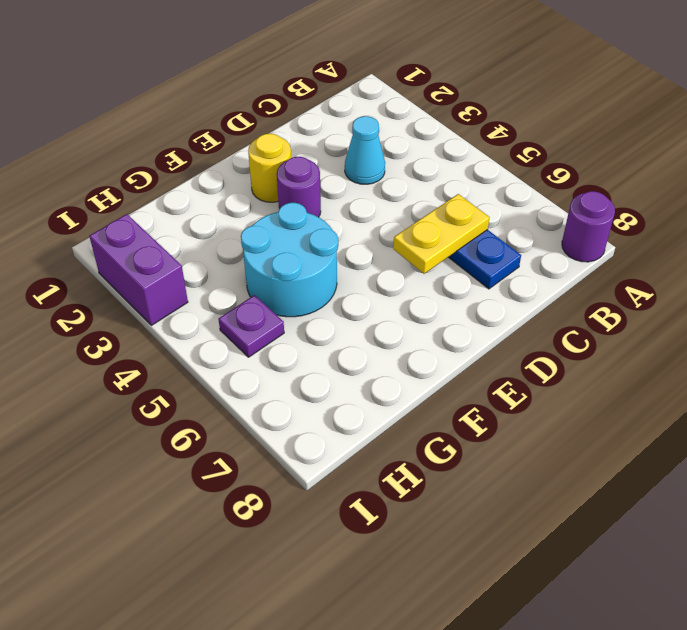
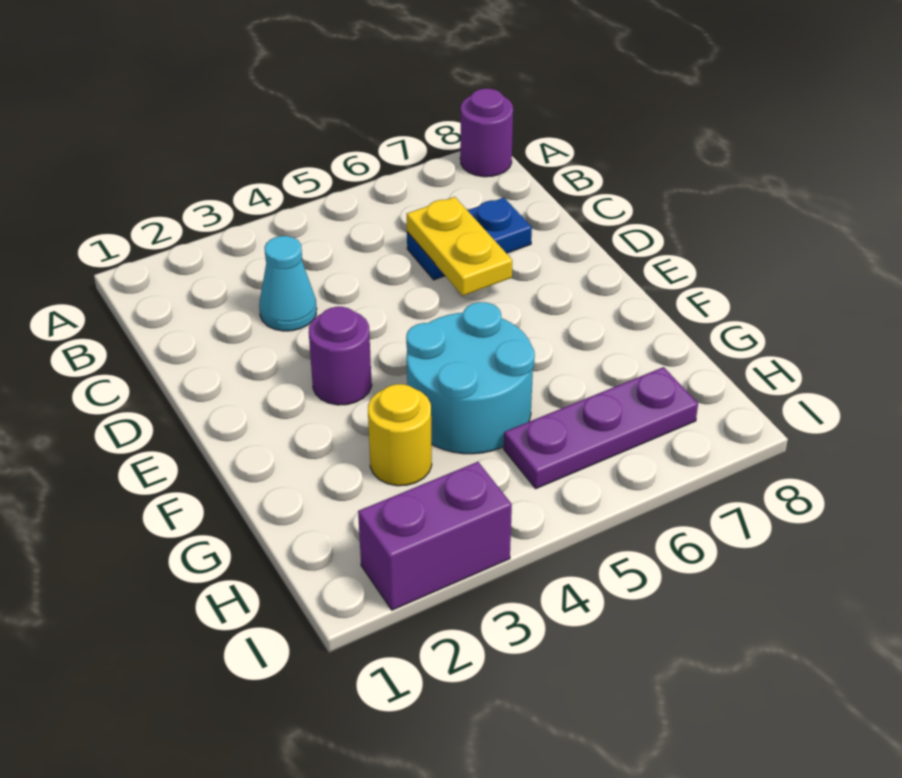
yellow round brick E2 level 1 -> yellow round brick G3 level 1
purple plate H5 level 1 -> purple plate H5:H7 level 1

